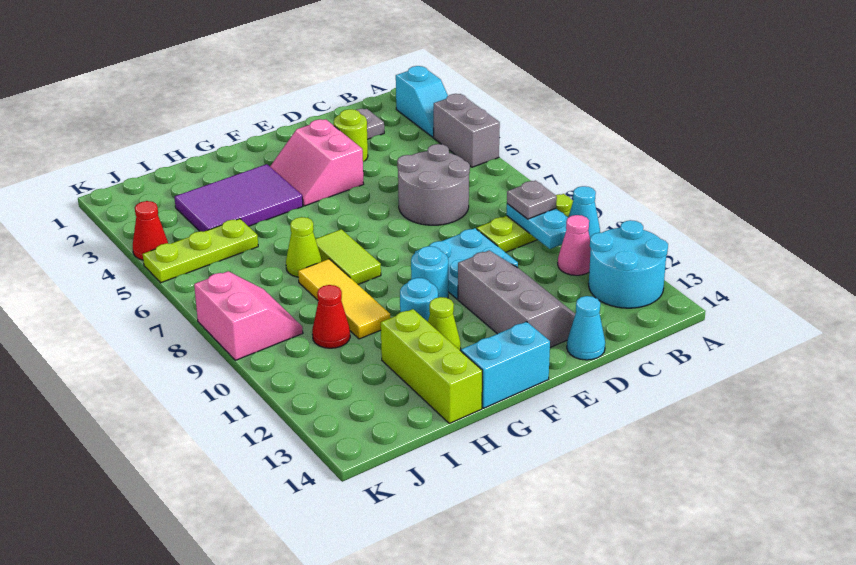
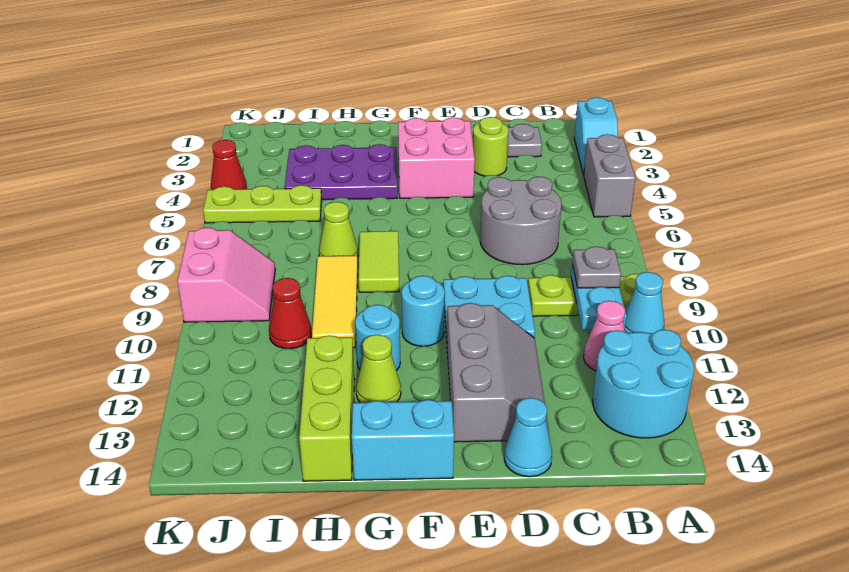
pink slope E3:F4 level 1 top E -> pink brick E3:F4 level 1
purple tile G3:I4 level 1 -> purple plate G3:I4 level 1

